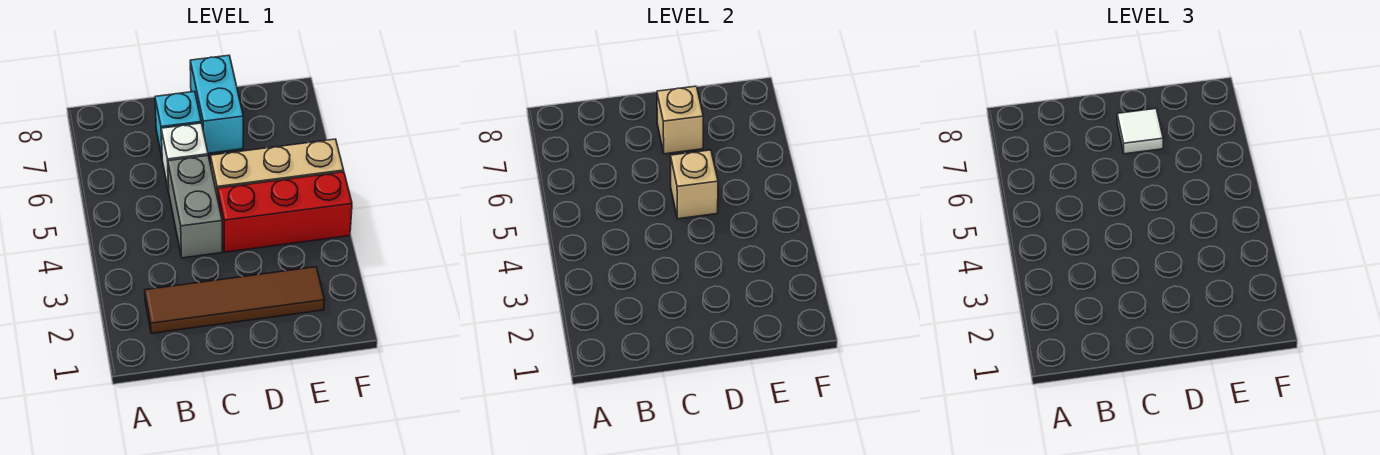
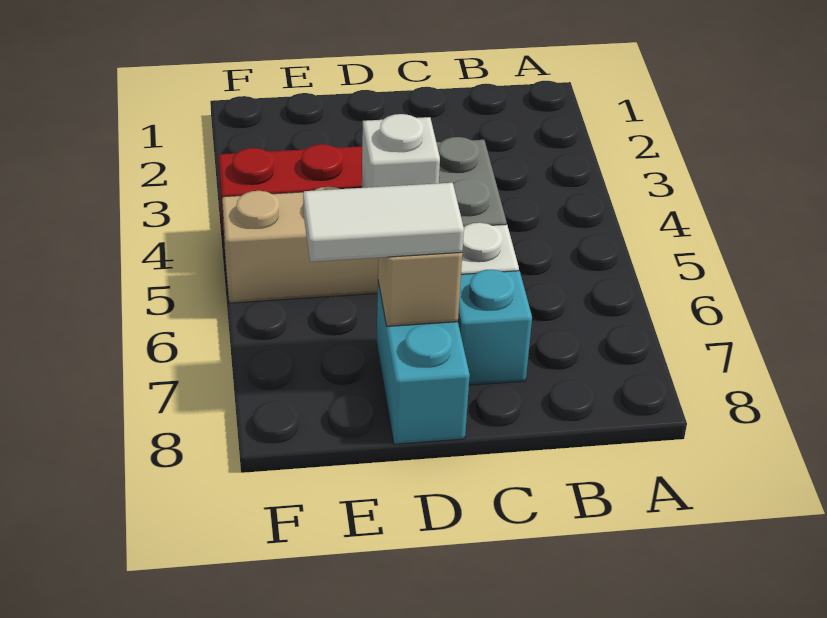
brown tile B2:E2 level 1 -> none
tan brick D5 level 2 -> white brick D5 level 2
white tile D7 level 3 -> white tile D7:E7 level 3

